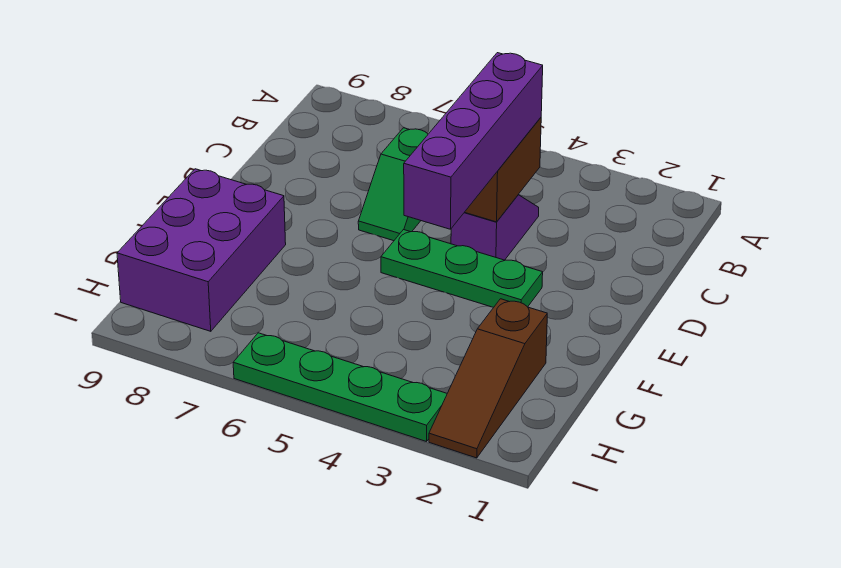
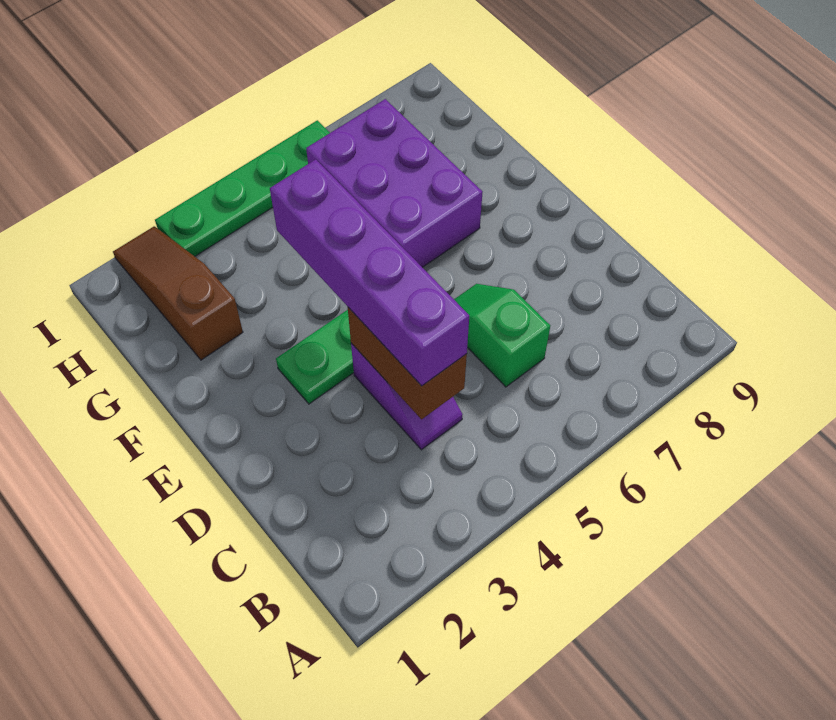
purple brick F8:H9 level 1 -> purple brick F6:H7 level 1

